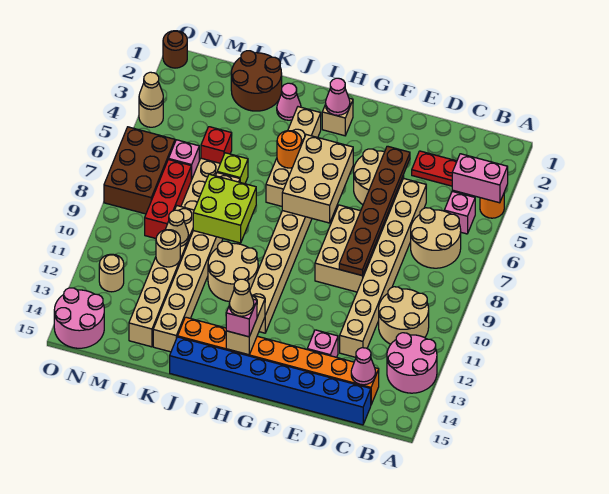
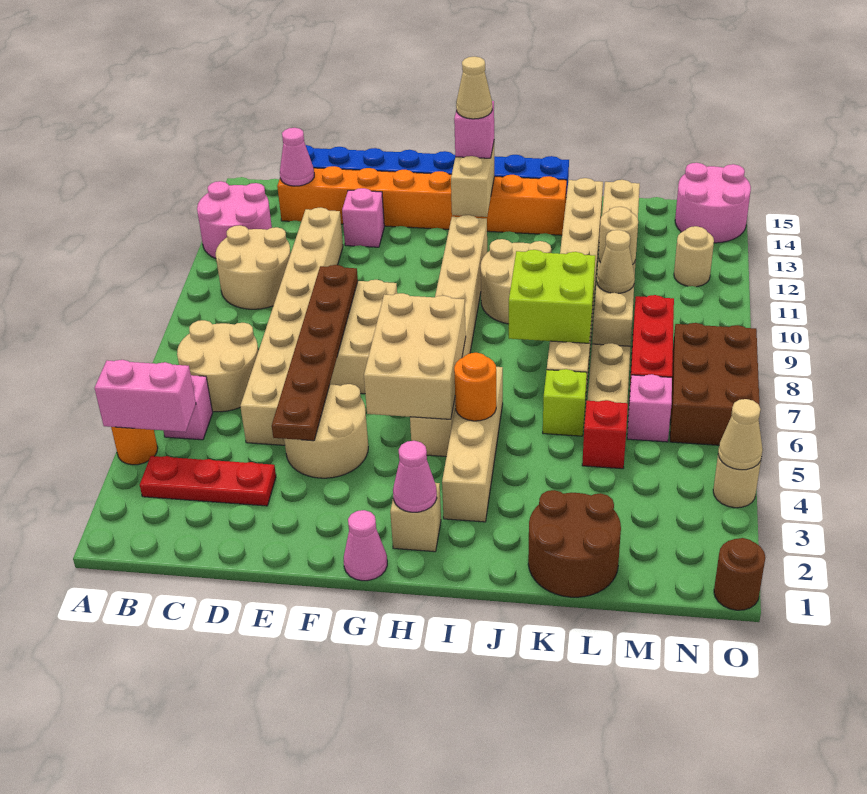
pink cone J2 level 1 -> pink cone G1 level 1

